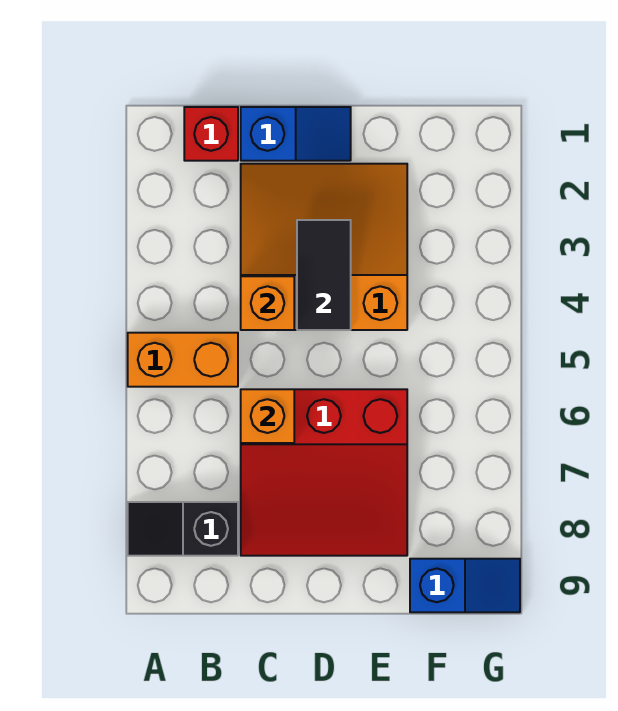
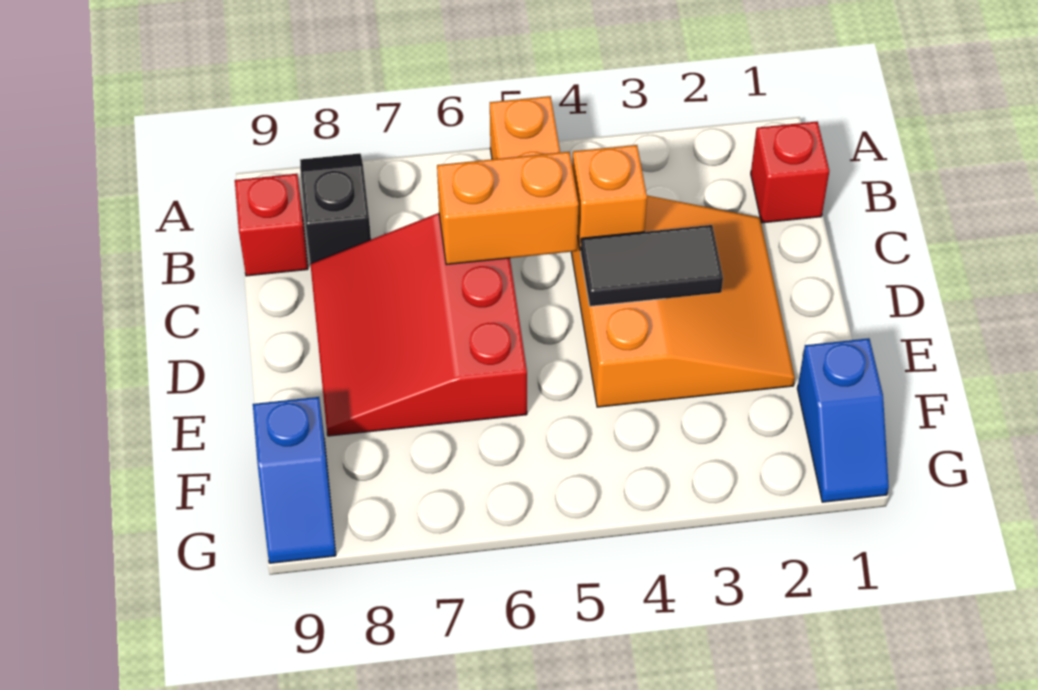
none -> red brick B9 level 1
blue slope C1:D1 level 1 top C -> blue slope F1:G1 level 1 top F
orange brick C6 level 2 -> orange brick C5:C6 level 2

